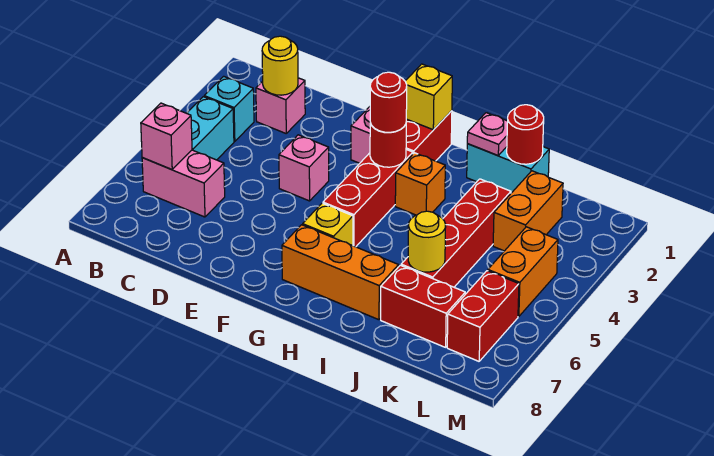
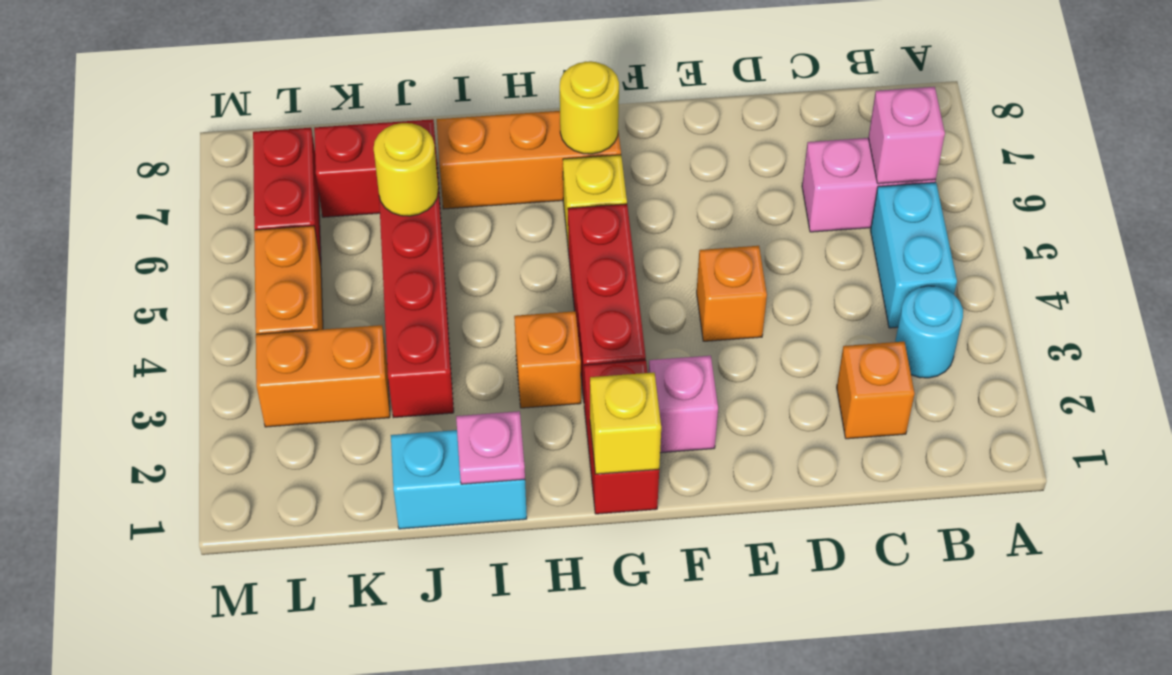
cyan brick B3 level 1 -> cyan round brick B3 level 1
pink brick C2 level 1 -> orange brick C2 level 1
yellow round brick C2 level 2 -> yellow round brick G7 level 2
pink brick E4 level 1 -> orange brick E4 level 1
red round brick G3 level 2 -> none
red round brick G3 level 3 -> none
red round brick J1 level 2 -> none
orange brick K2:K3 level 1 -> orange brick K3:L3 level 1

